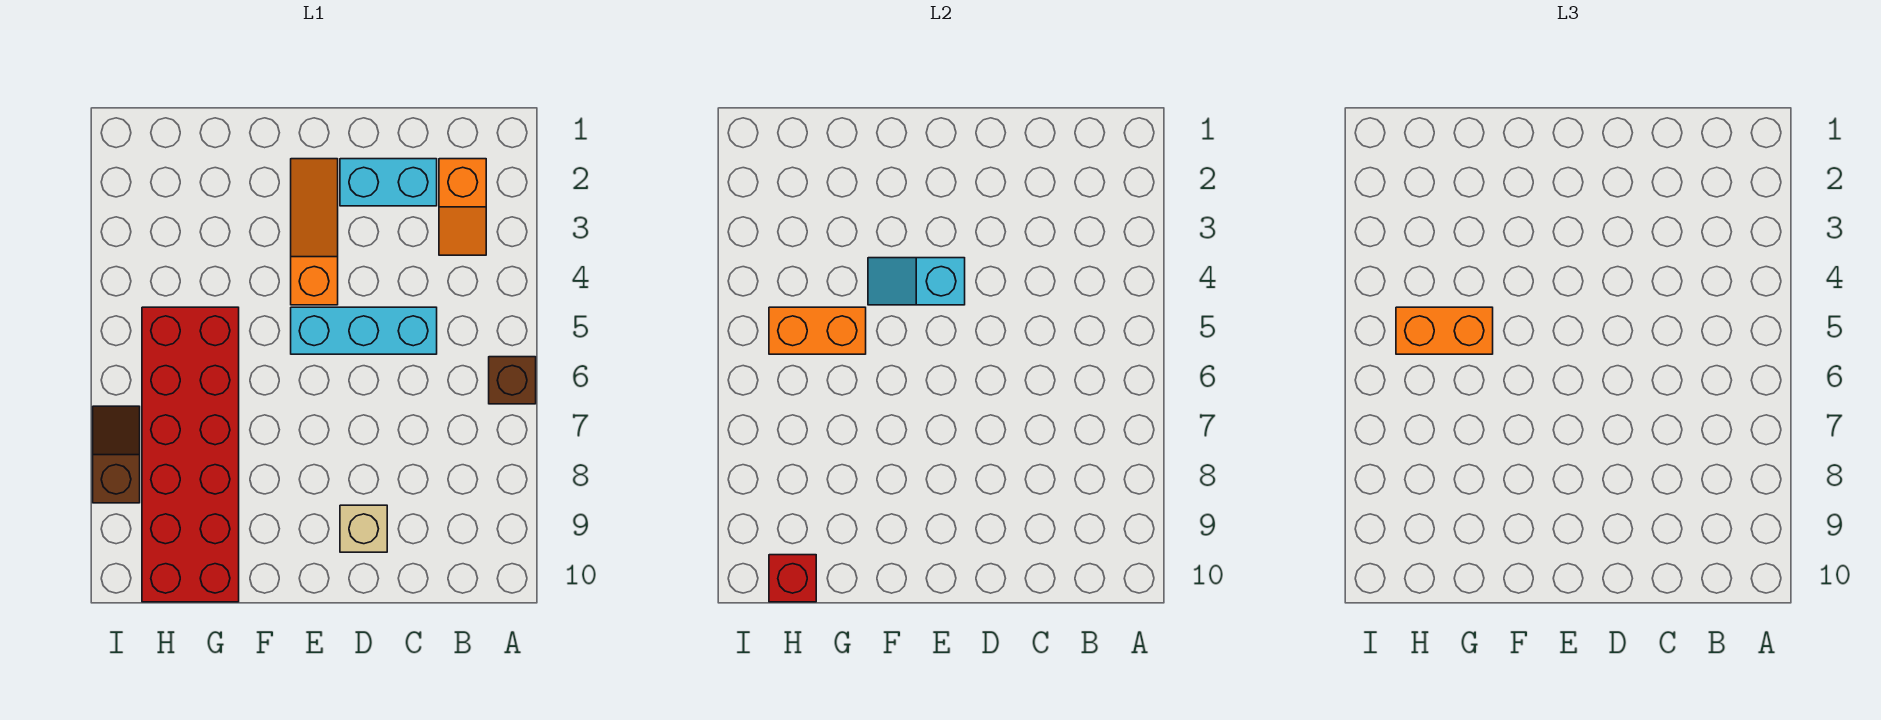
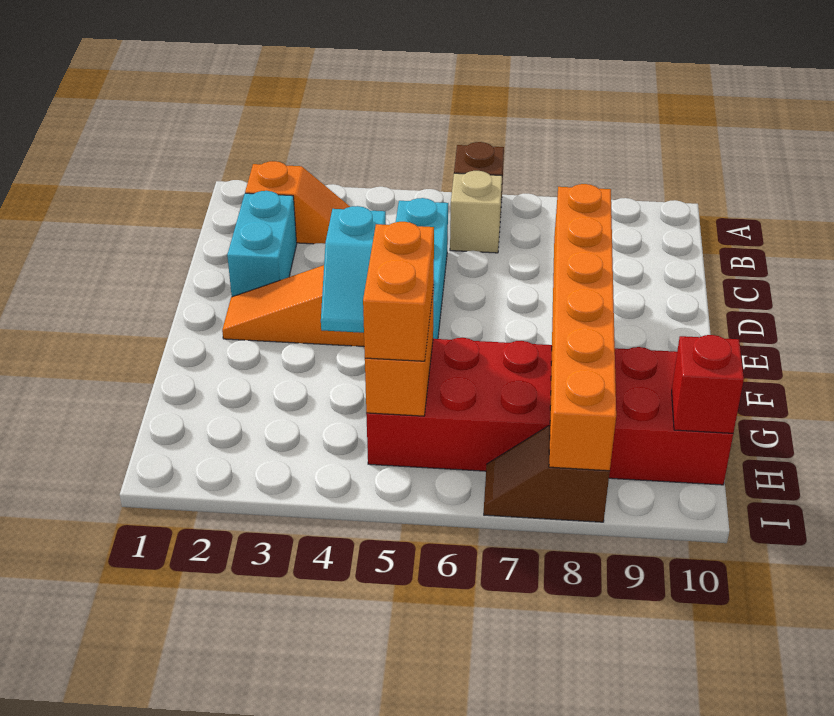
none -> orange brick D8:I8 level 2
tan brick D9 level 1 -> tan brick B6 level 1

